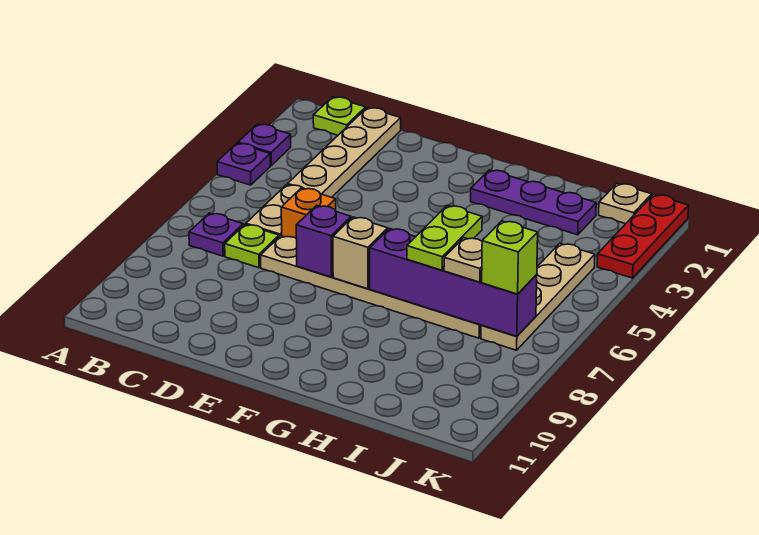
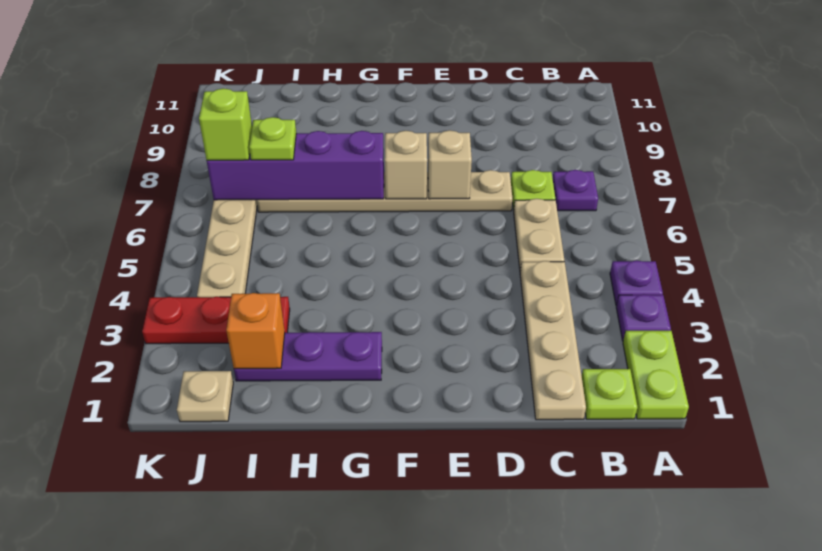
orange brick D6 level 1 -> orange brick I2 level 2
purple brick E7 level 2 -> tan brick E7 level 2
lime plate H6:H7 level 3 -> lime plate A1:A2 level 1
tan plate I7 level 3 -> lime plate I7 level 3
red plate K1:K3 level 1 -> red plate I3:K3 level 1

